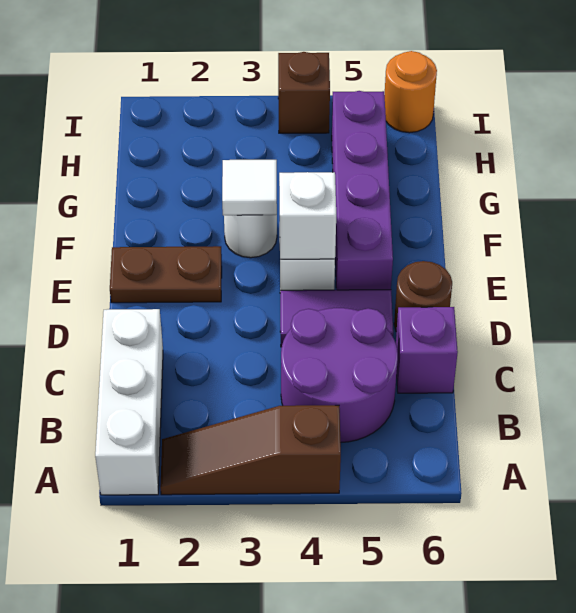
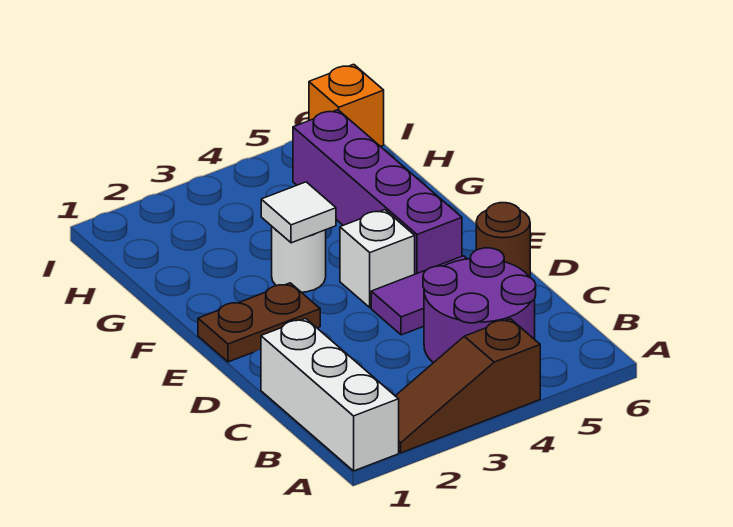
purple brick C6 level 1 -> none
white brick E4 level 2 -> none
brown brick I4 level 1 -> none
orange round brick I6 level 1 -> orange brick I6 level 1

